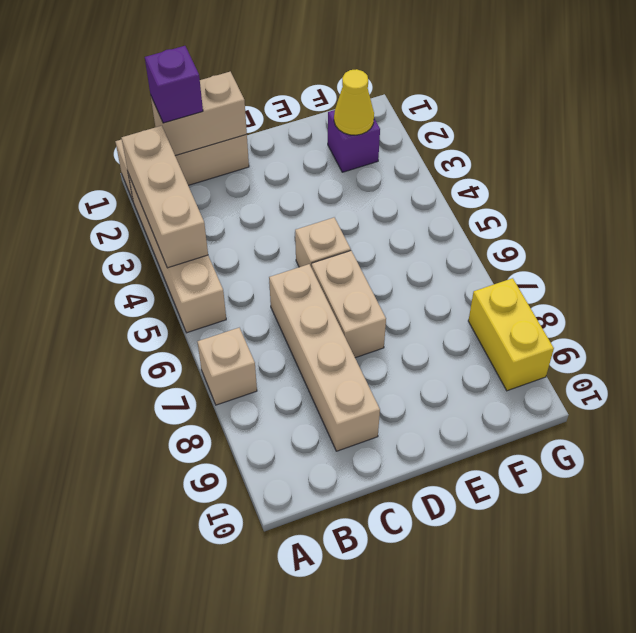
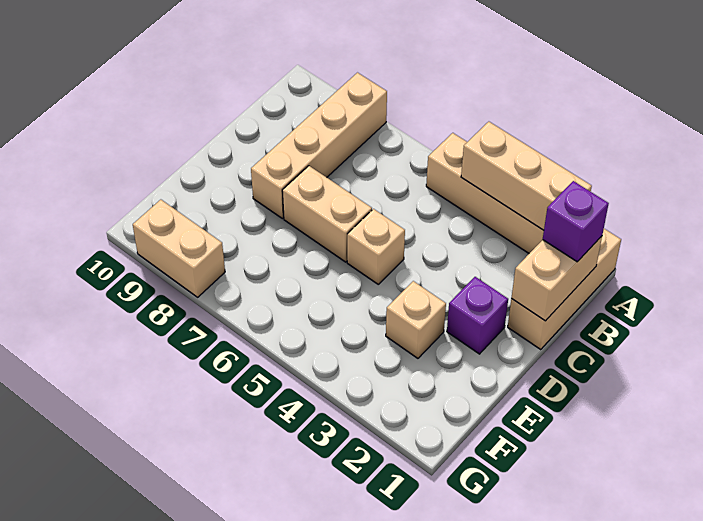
tan brick A7 level 1 -> tan brick E3 level 1
tan brick C6:C9 level 1 -> tan brick A8:D8 level 1
purple brick F2 level 1 -> purple brick D2 level 1
yellow cone F2 level 2 -> none
yellow brick G8:G9 level 1 -> tan brick G8:G9 level 1

